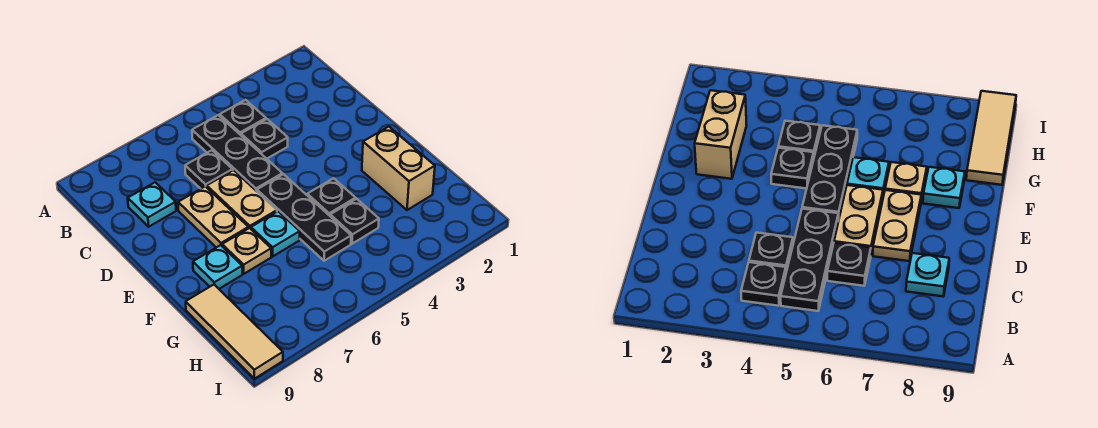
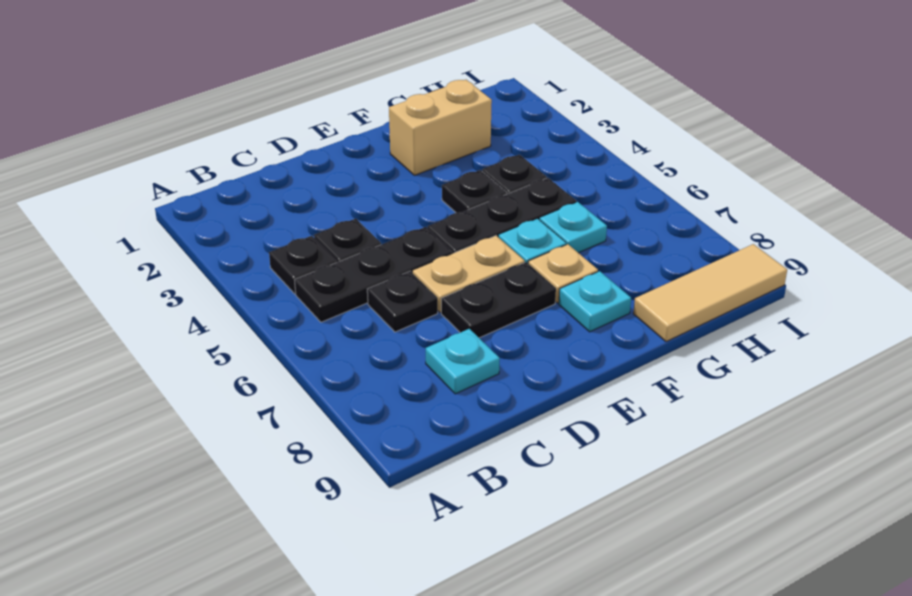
tan plate D7:E7 level 1 -> black plate D7:E7 level 1
none -> cyan plate G6 level 1

